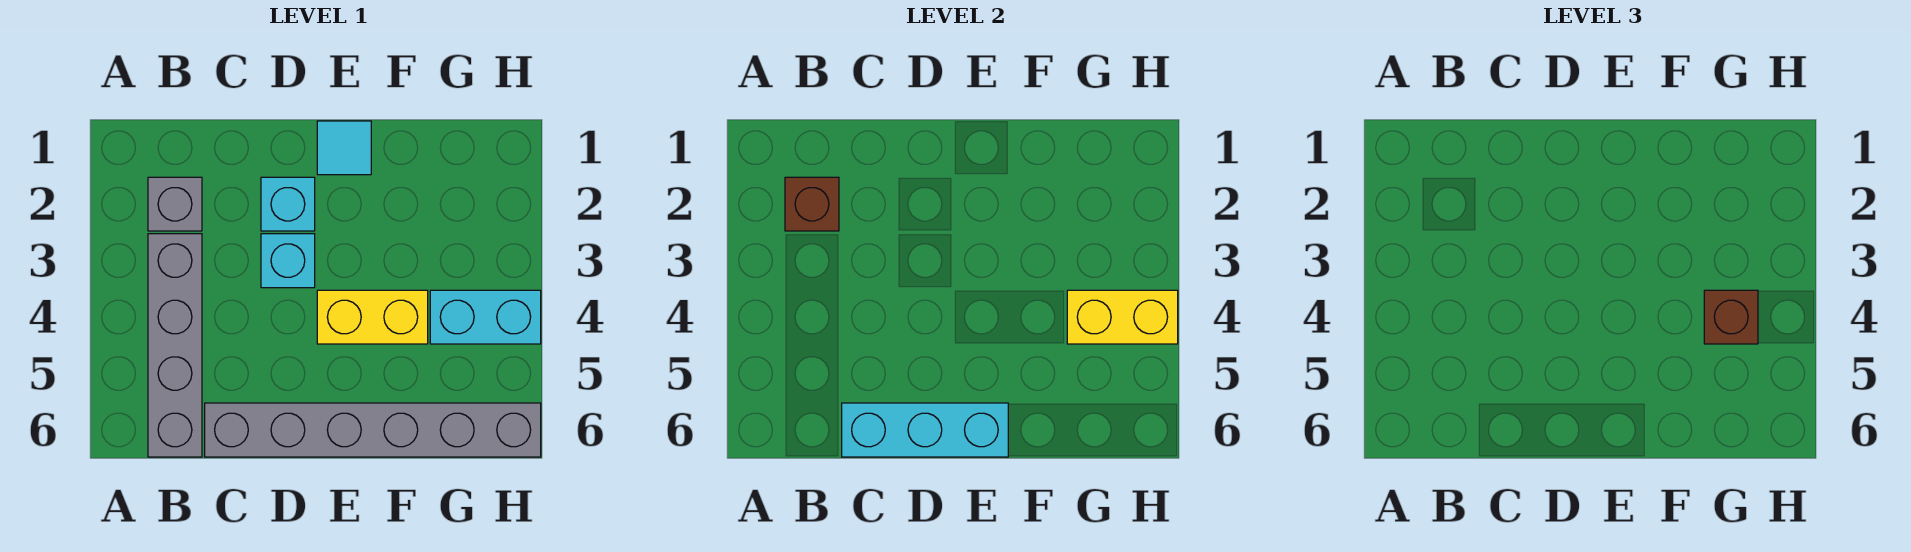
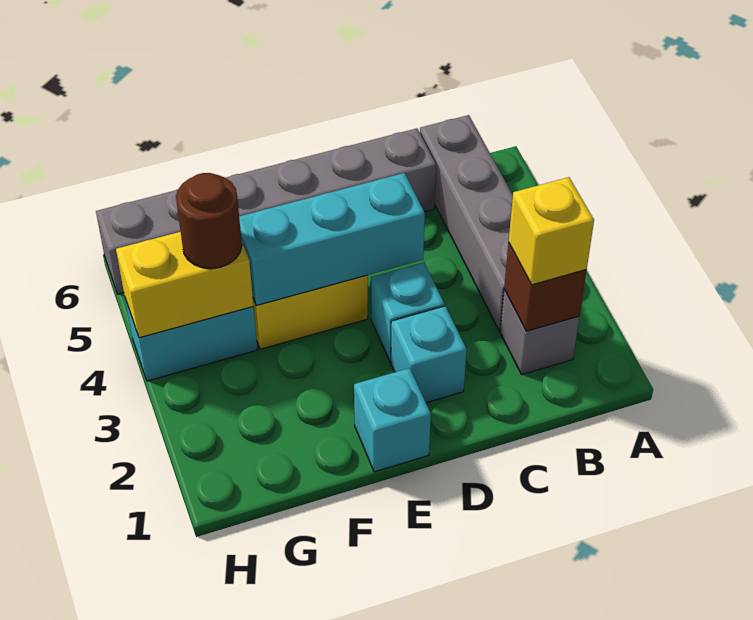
none -> yellow brick B2 level 3
cyan brick C6:E6 level 2 -> cyan brick D4:F4 level 2
cyan tile E1 level 1 -> cyan brick E1 level 1
brown brick G4 level 3 -> brown round brick G4 level 3

